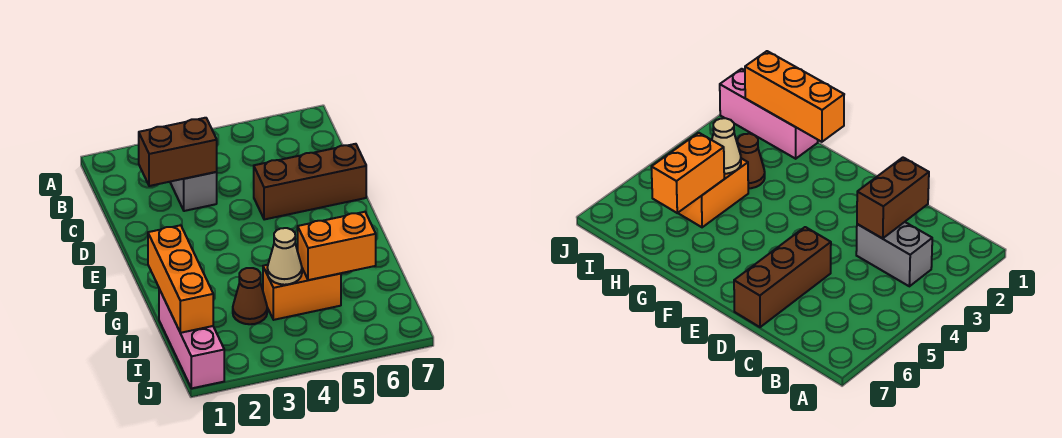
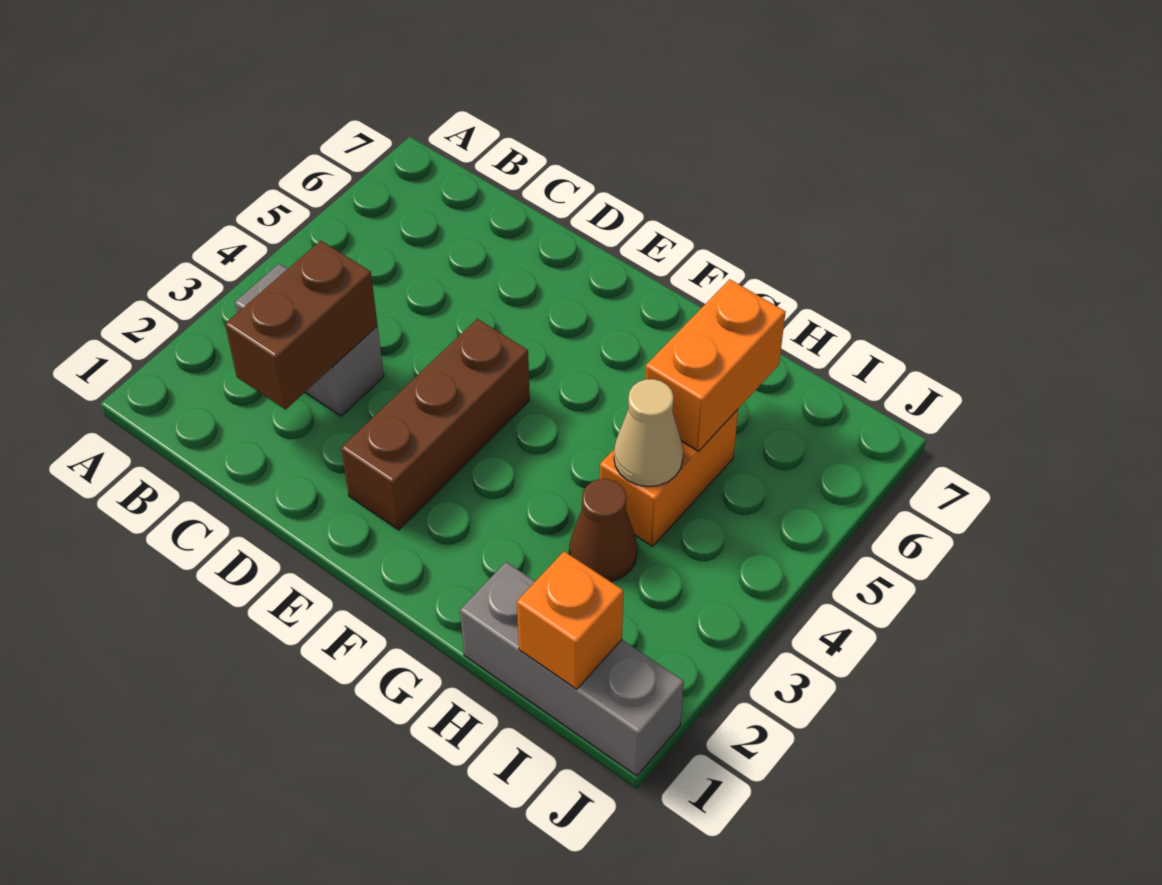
brown brick D5:D7 level 1 -> brown brick E2:E4 level 1
orange brick G1:I1 level 2 -> orange brick I1 level 2
pink brick H1:J1 level 1 -> grey brick H1:J1 level 1

